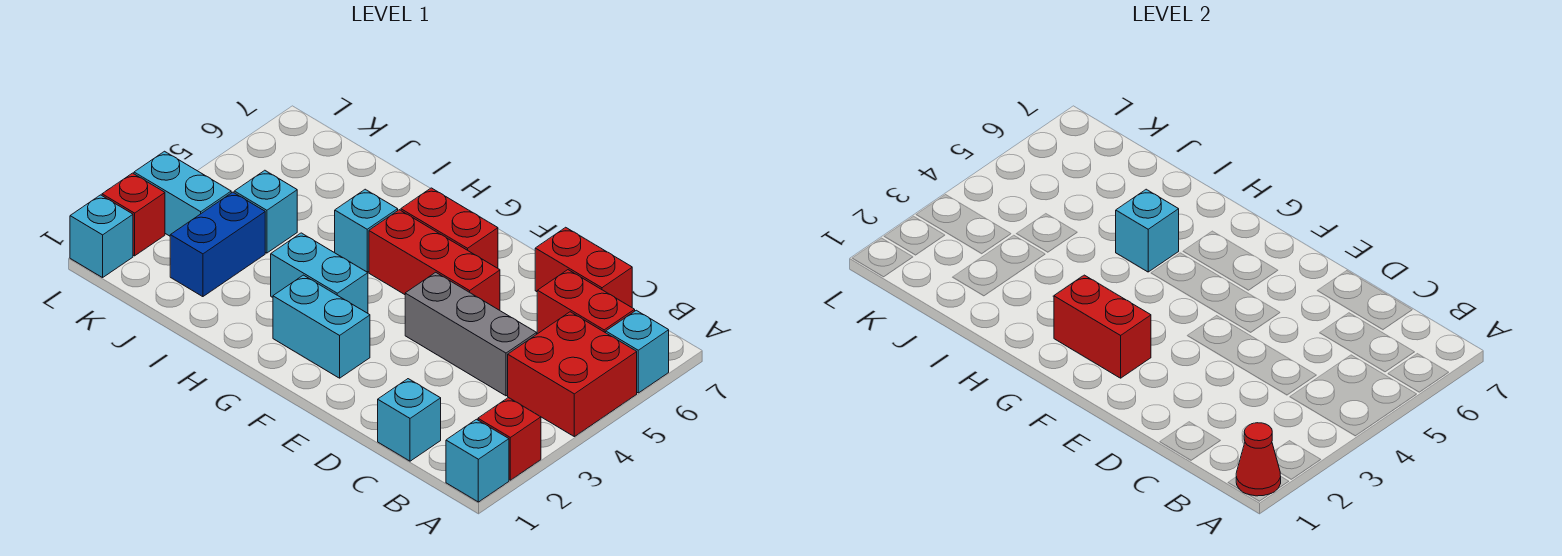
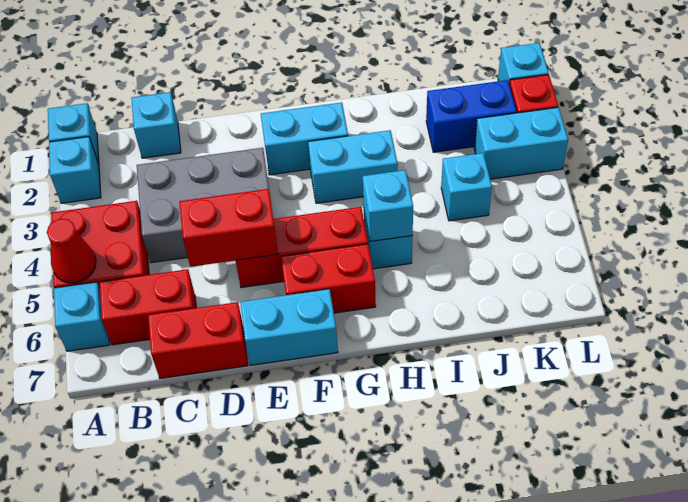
red cone A1 level 2 -> red cone A5 level 2
red brick A2 level 1 -> cyan brick A2 level 1
grey brick C4:E4 level 1 -> grey brick C3:E4 level 1
none -> cyan brick E7:F7 level 1
red brick F2:G2 level 2 -> red brick D5:E5 level 2
blue brick J2:J3 level 1 -> blue brick J2:K2 level 1

